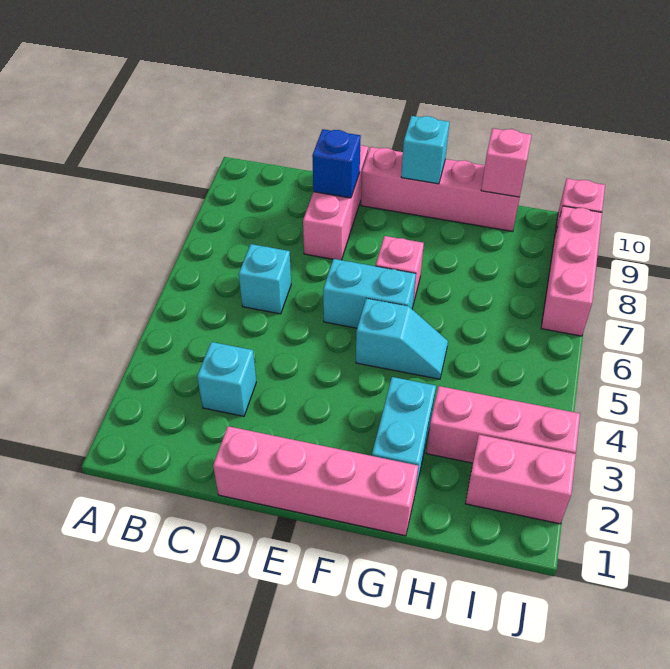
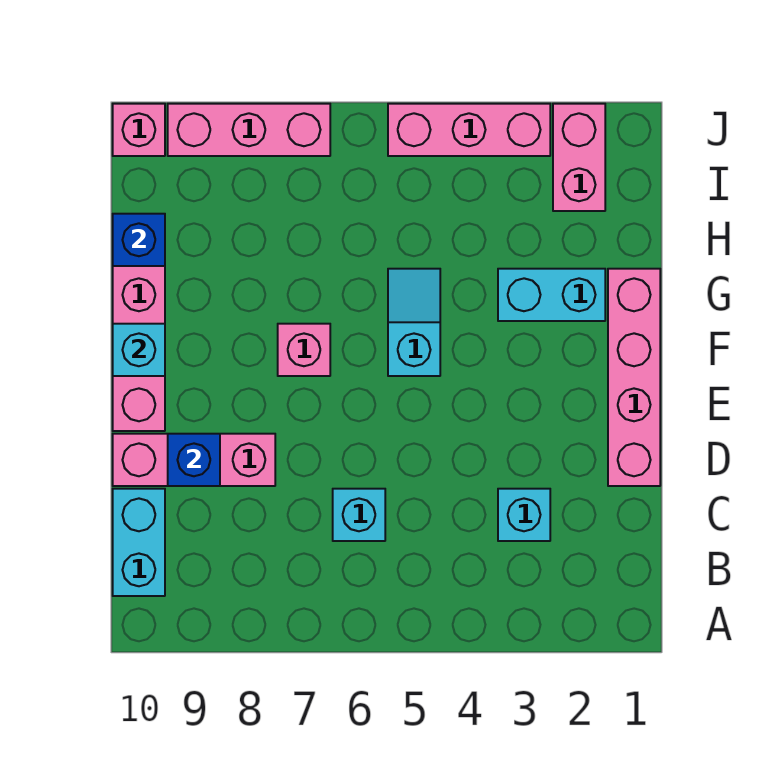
cyan brick E6:F6 level 1 -> cyan brick B10:C10 level 1
pink brick H3:J3 level 1 -> pink brick J3:J5 level 1
pink brick H10 level 2 -> blue brick H10 level 2

